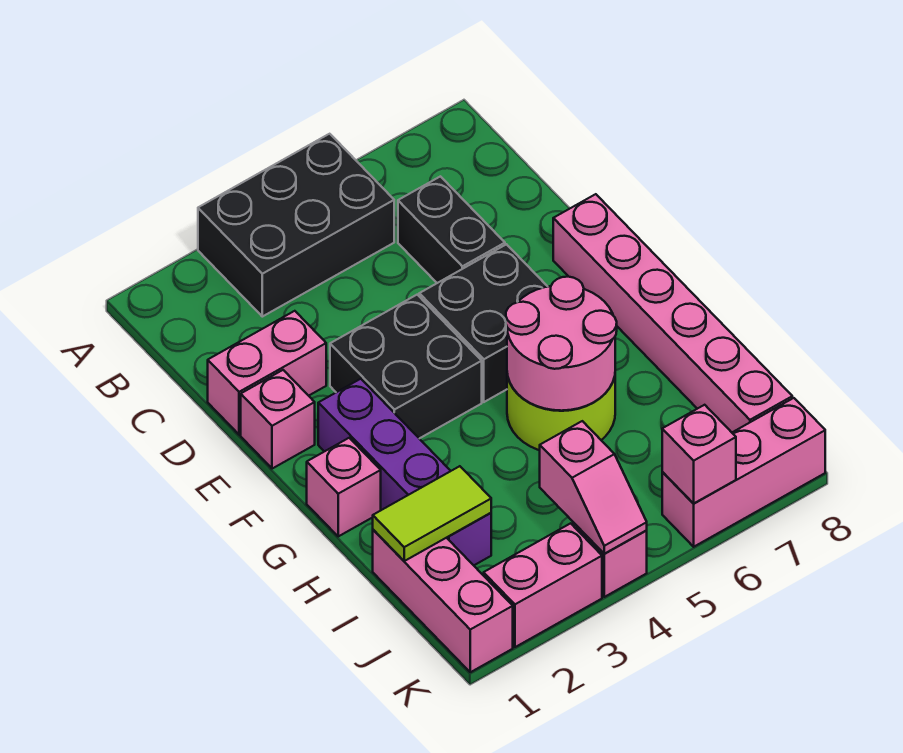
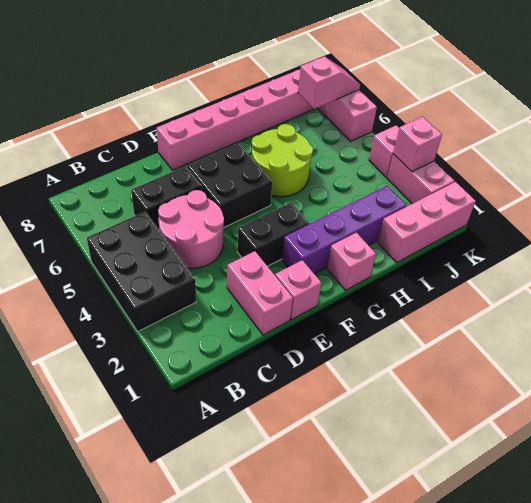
black brick E3:F4 level 1 -> black brick E3:F3 level 1
pink round brick G5:H6 level 2 -> pink round brick C4:D5 level 1
lime tile I1:I2 level 2 -> none
pink slope J4:K4 level 2 top J -> pink slope J7:K7 level 2 top J
pink brick K6 level 2 -> pink brick K3 level 2

